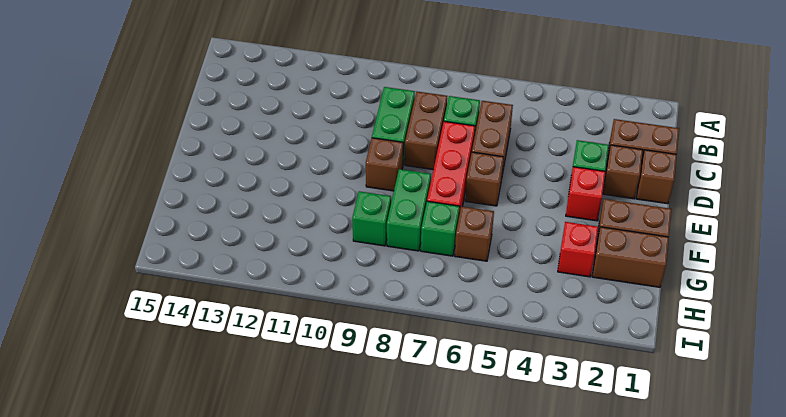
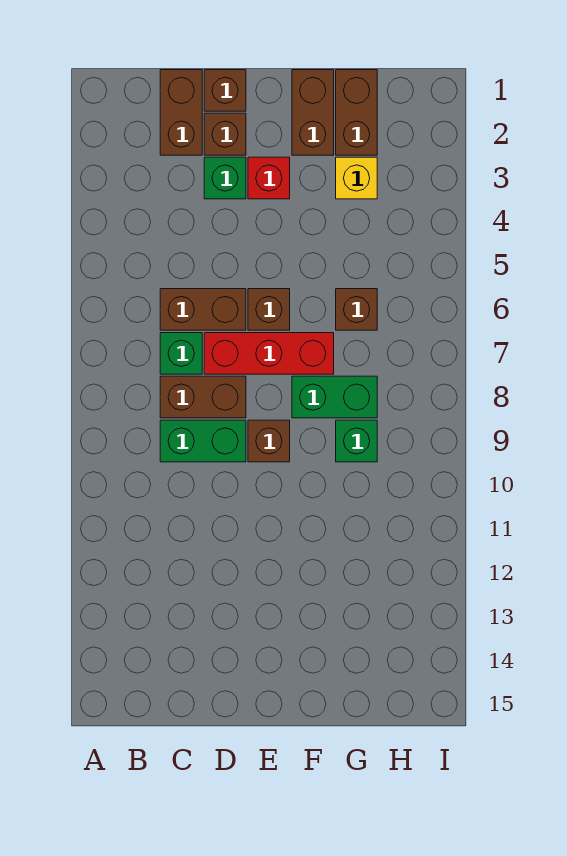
red brick G3 level 1 -> yellow brick G3 level 1
green brick G7 level 1 -> none

